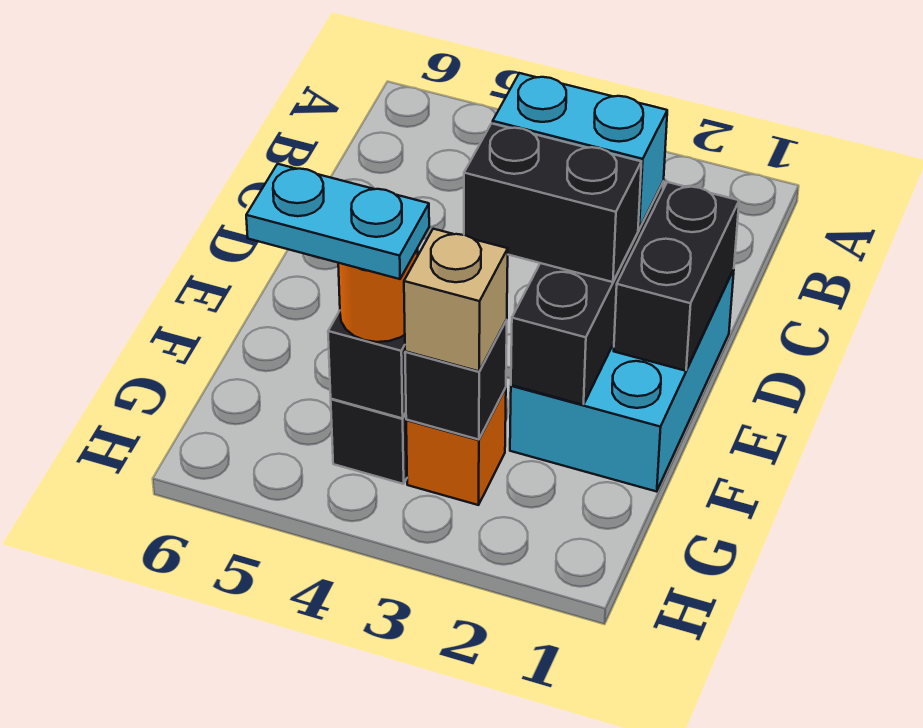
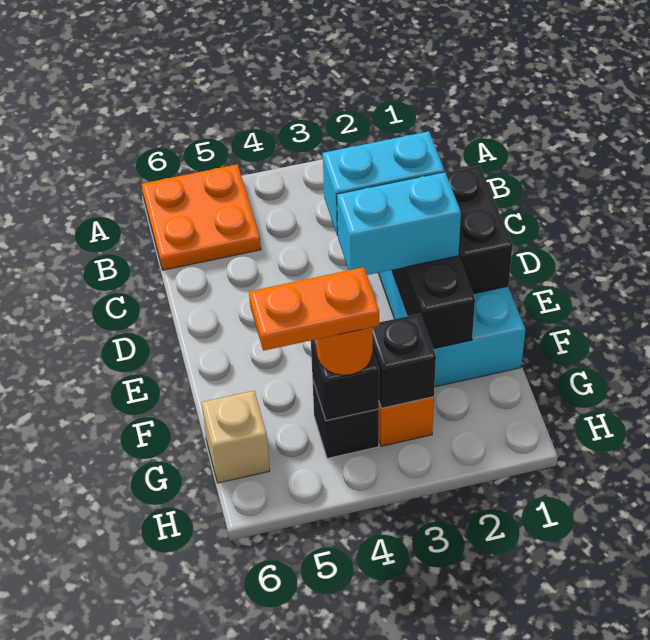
none -> orange plate A5:B6 level 1
black brick E2:E3 level 3 -> cyan brick E2:E3 level 3
tan brick G3 level 3 -> tan brick G6 level 1
cyan plate G4:G5 level 4 -> orange plate G4:G5 level 4

